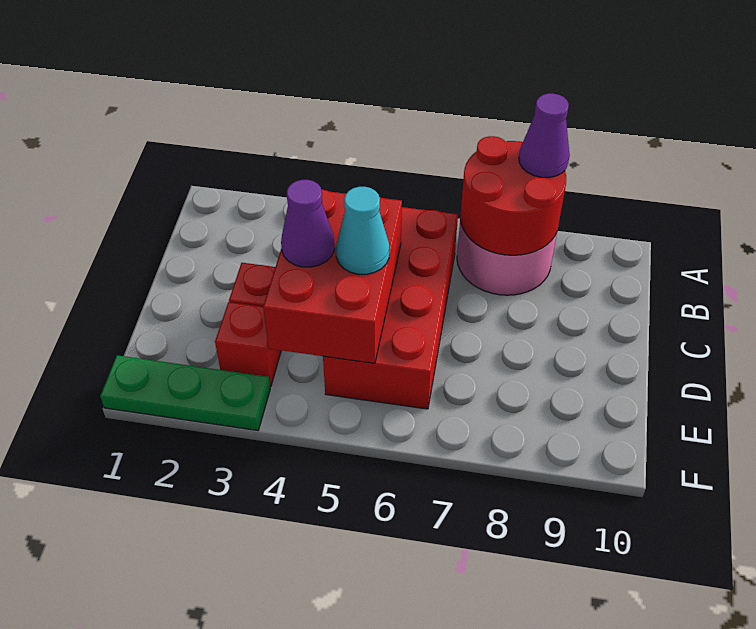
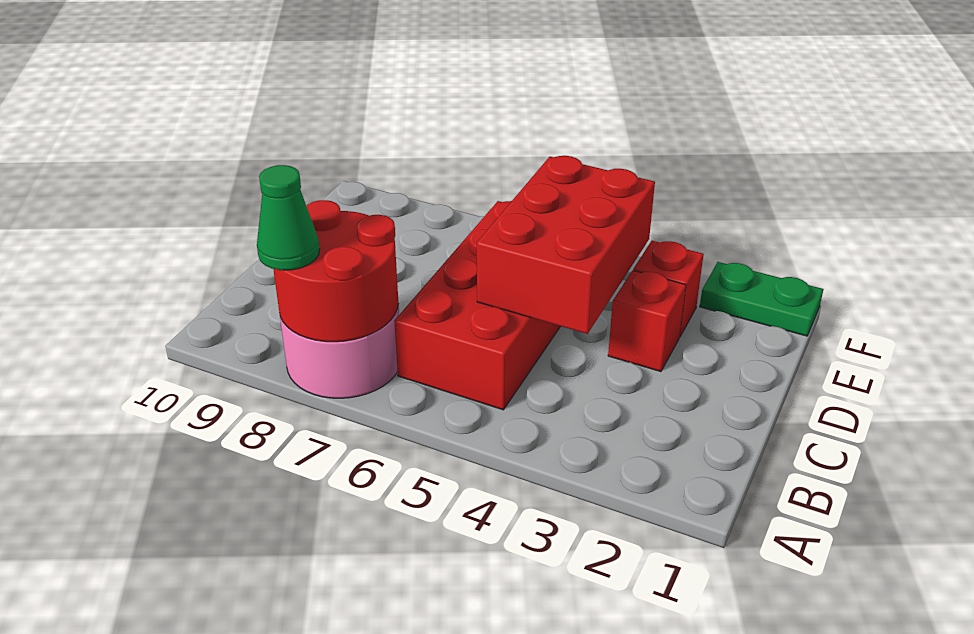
purple cone A8 level 3 -> green cone A8 level 3
purple cone D4 level 3 -> none
cyan cone D5 level 3 -> none
green plate F1:F3 level 1 -> green plate F1:F2 level 1

